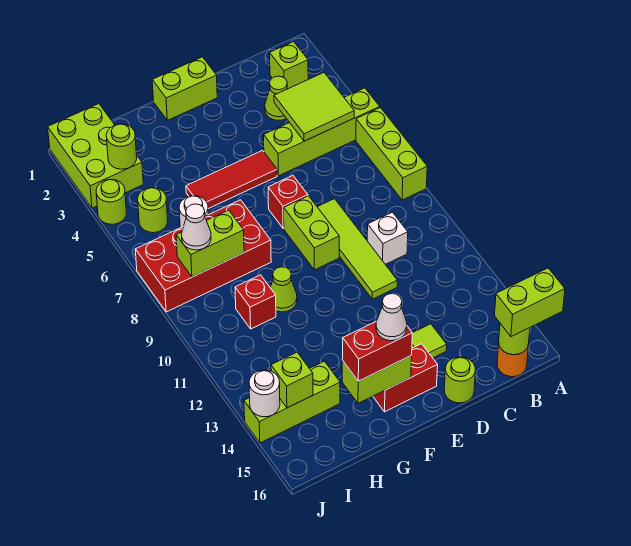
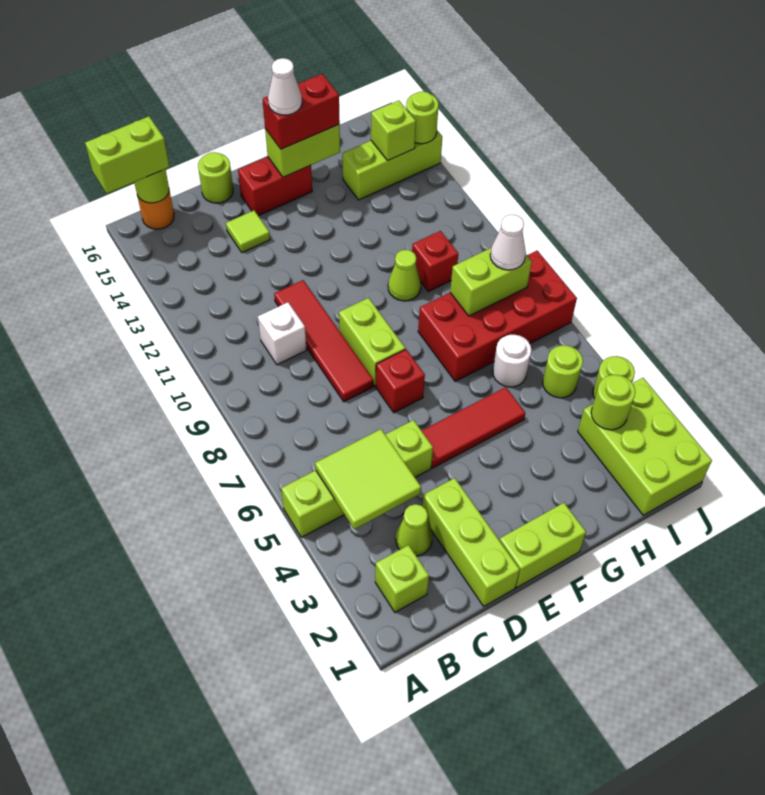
lime brick A6:A8 level 1 -> lime brick D1:D3 level 1
lime tile D8:D11 level 1 -> red tile D8:D11 level 1
white round brick J14 level 2 -> lime round brick J14 level 2

